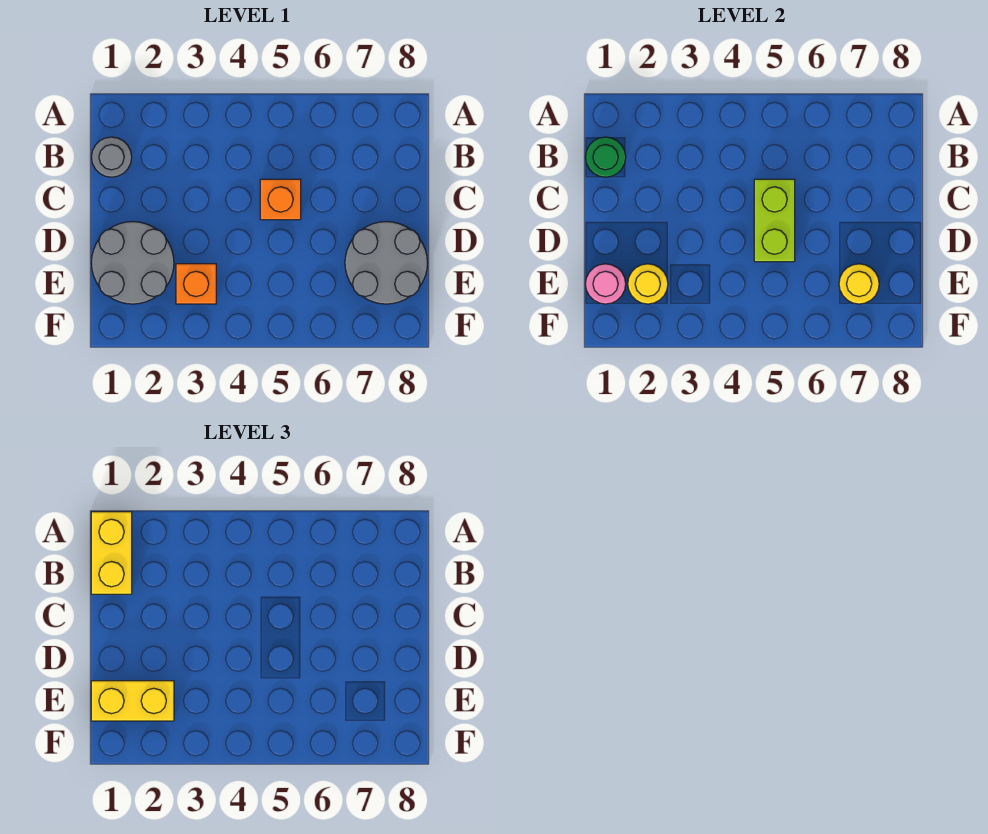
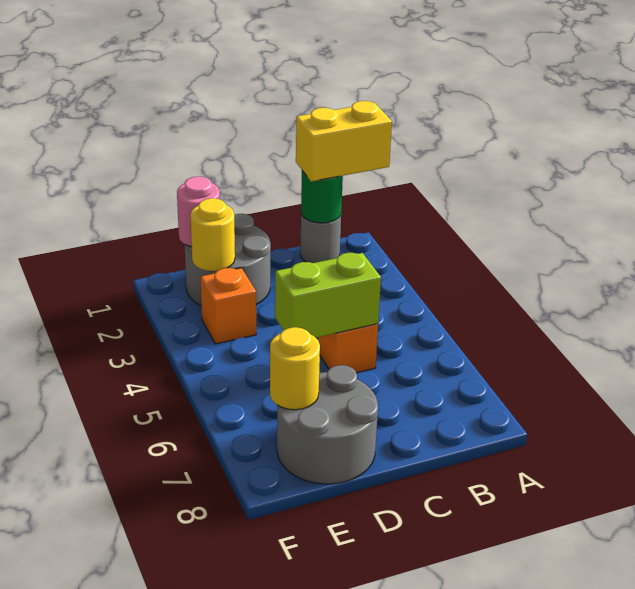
yellow brick E1:E2 level 3 -> none

